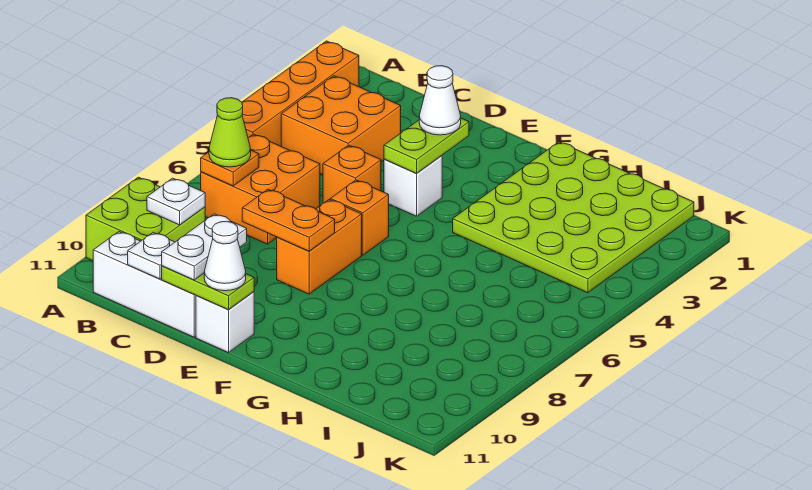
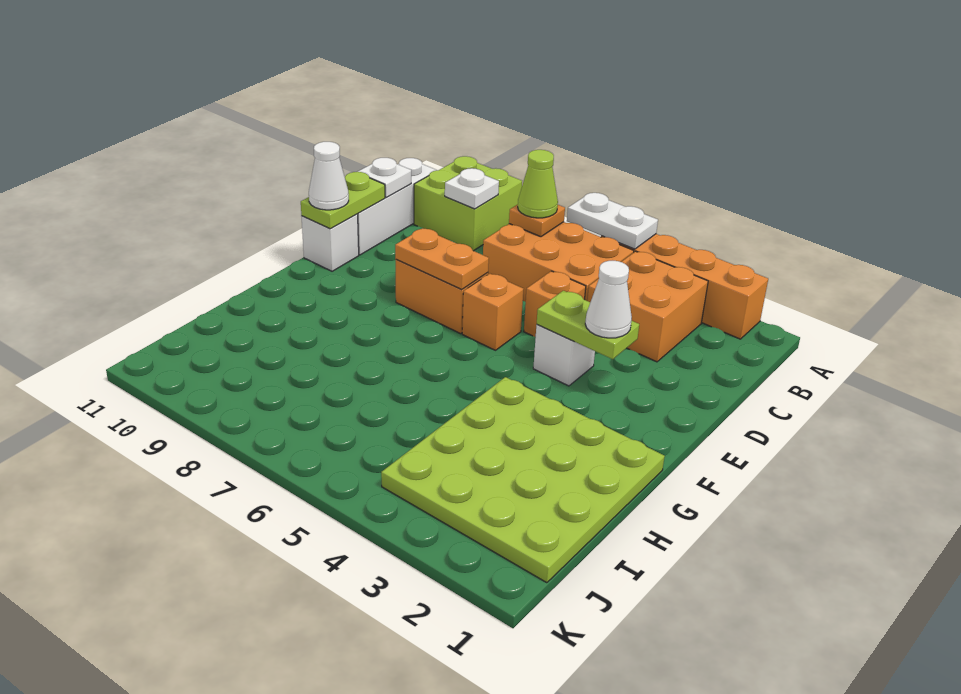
orange brick B6:C7 level 1 -> orange brick B5:C7 level 1
orange plate D8:E8 level 2 -> orange plate E7:E8 level 2
white plate D10:D11 level 3 -> white plate A5:A6 level 2

